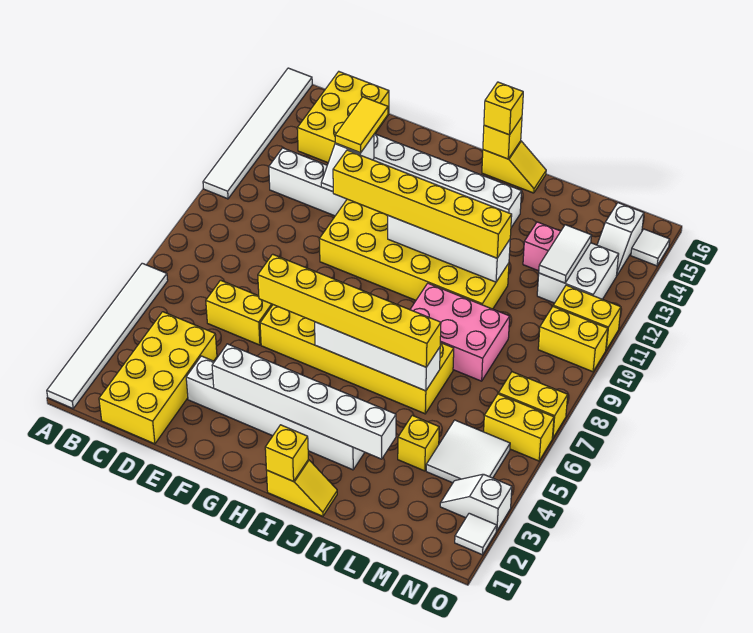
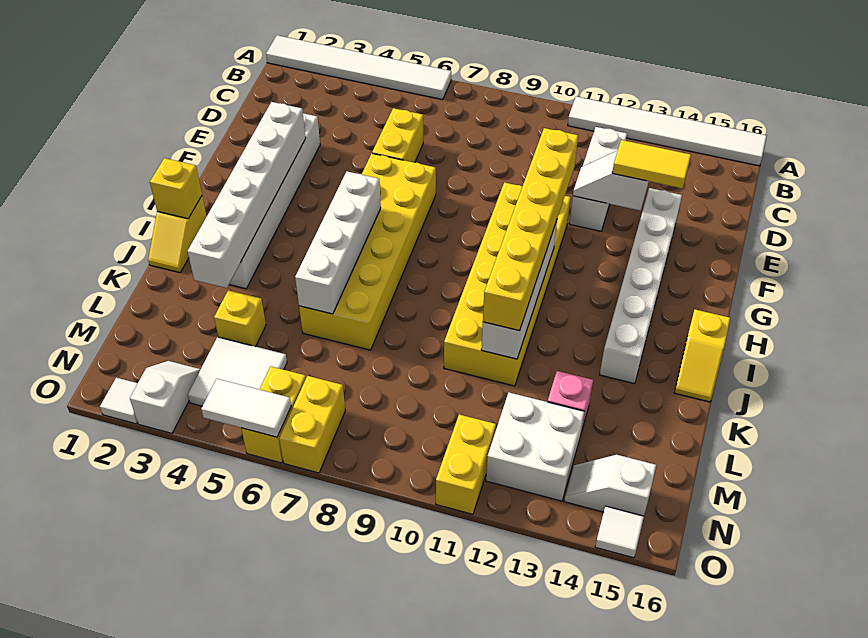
yellow brick C1:D4 level 1 -> none
yellow brick C14:D16 level 1 -> none
yellow brick F6:K6 level 3 -> none
yellow brick I16 level 2 -> none
yellow brick I16 level 3 -> none
pink brick J8:L9 level 1 -> none
white tile M12:M13 level 2 -> white tile O5:O6 level 2
yellow brick N10:O10 level 1 -> none

